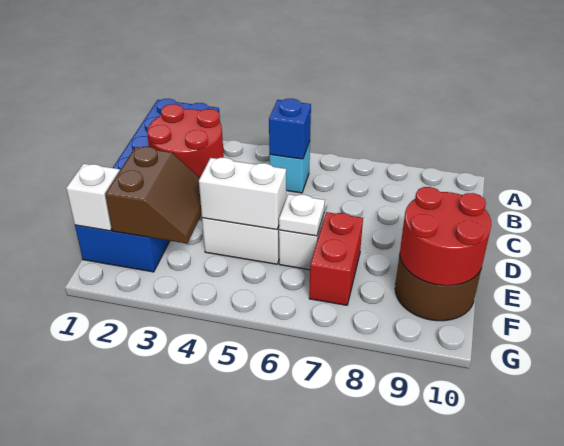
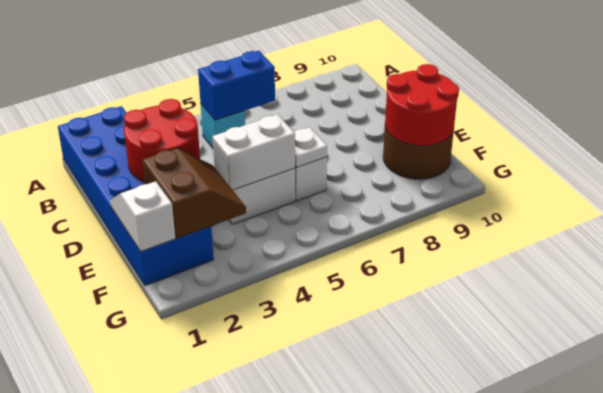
blue brick B5 level 2 -> blue brick B5:B6 level 2
red brick E7:F7 level 1 -> none

